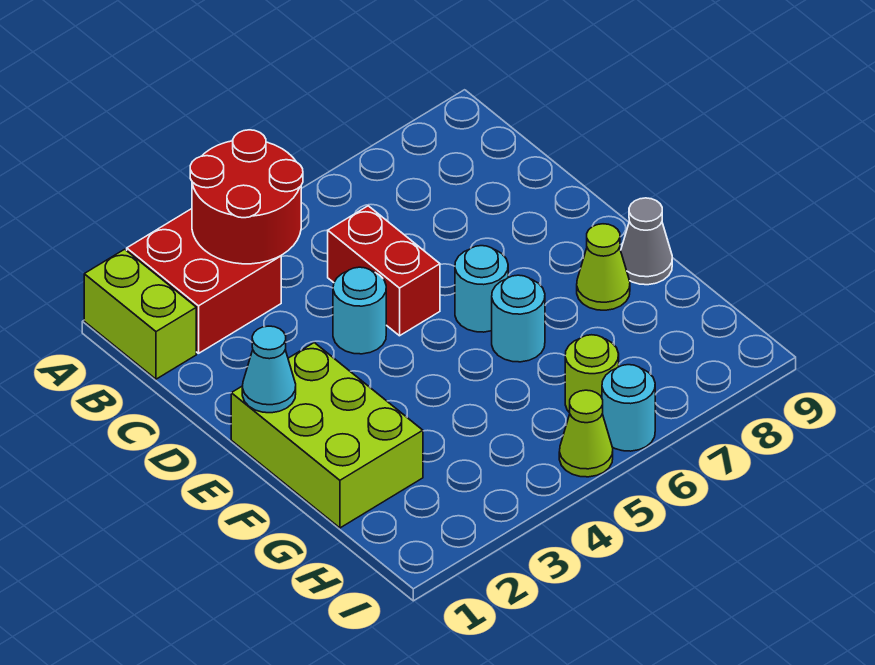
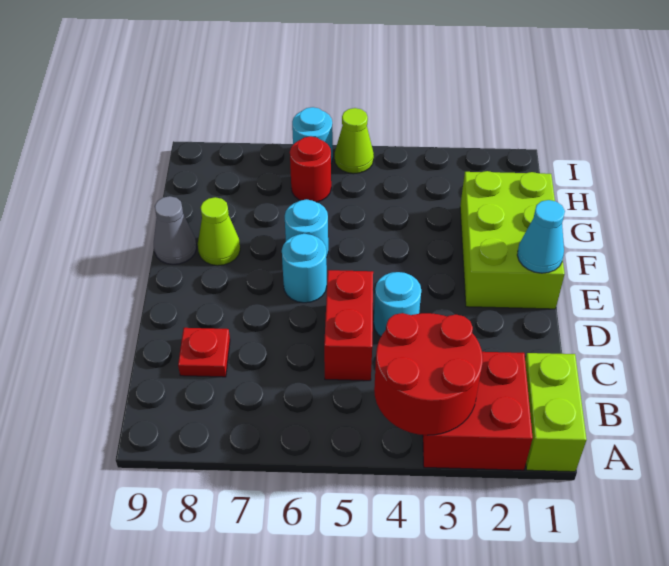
none -> red plate C8 level 1
lime round brick H6 level 1 -> red round brick H6 level 1

